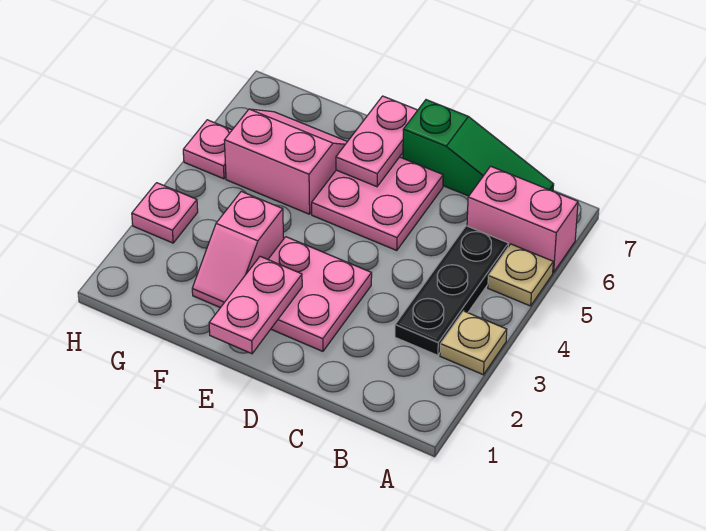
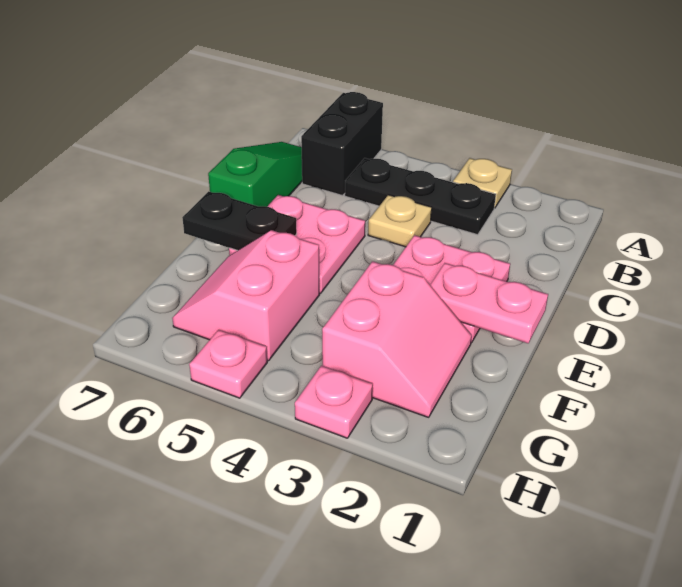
tan plate A5 level 1 -> tan plate C4 level 1
pink brick A6:B6 level 1 -> black brick A6:B6 level 1
pink plate E6:E7 level 2 -> black plate E6:E7 level 2
pink slope F2:F3 level 1 top 3 -> pink slope F2:G3 level 1 top 3

